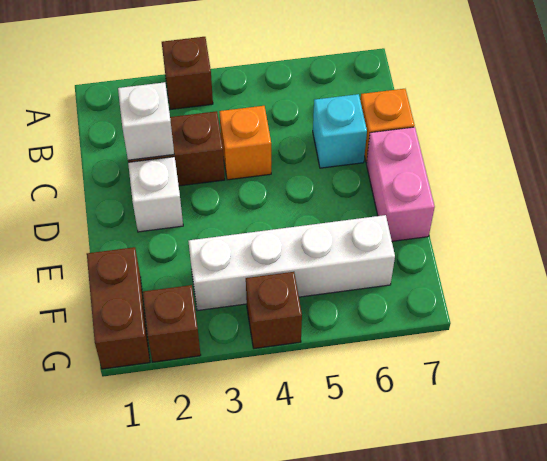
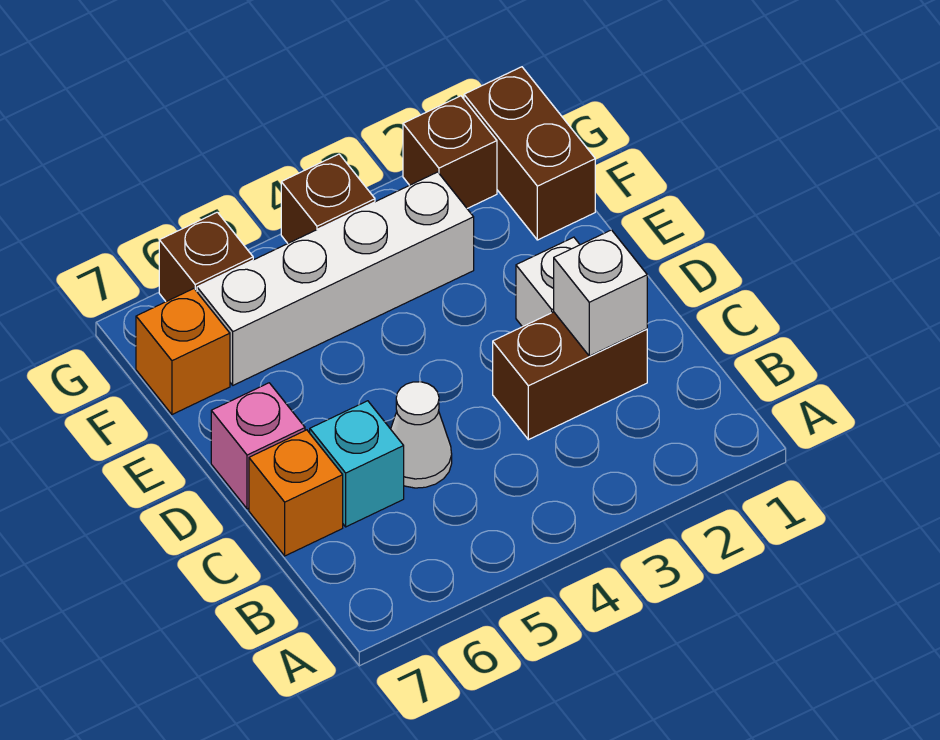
brown brick A3 level 1 -> brown brick G6 level 1
orange brick C4 level 1 -> orange brick F7 level 1
none -> white cone C5 level 1
pink brick D7:E7 level 1 -> pink brick D7 level 1

